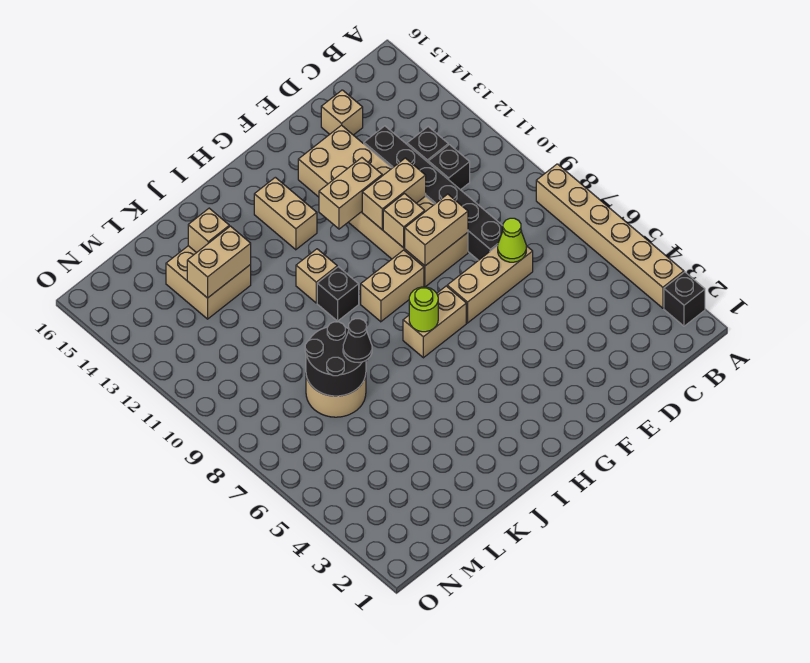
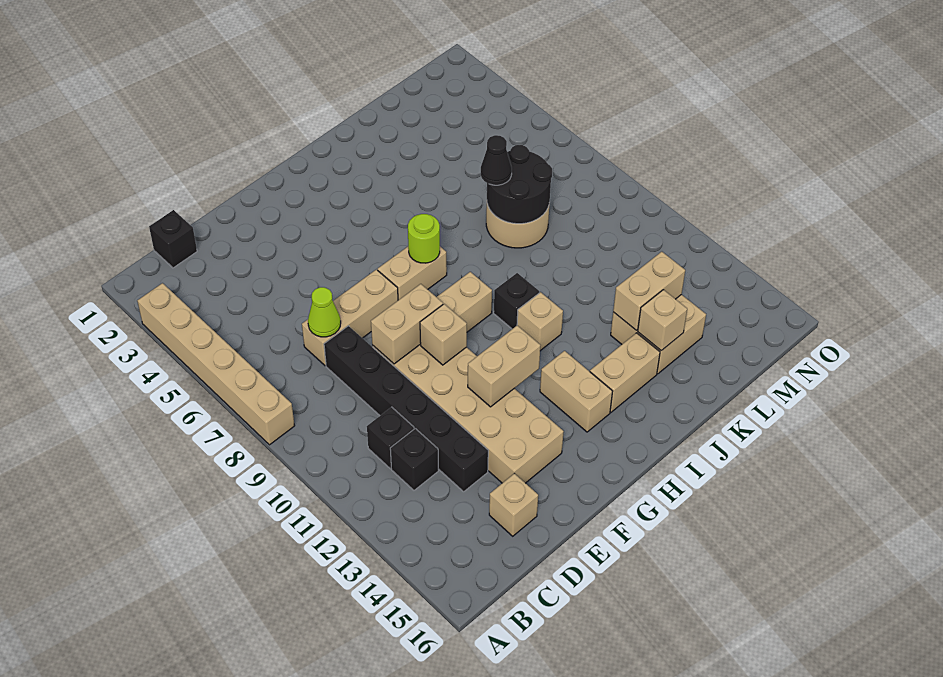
black brick A2 level 1 -> black brick C1 level 1
tan brick E11:F11 level 2 -> tan brick I14:J14 level 1

